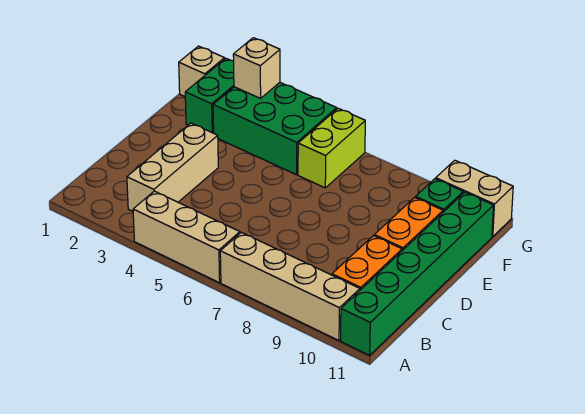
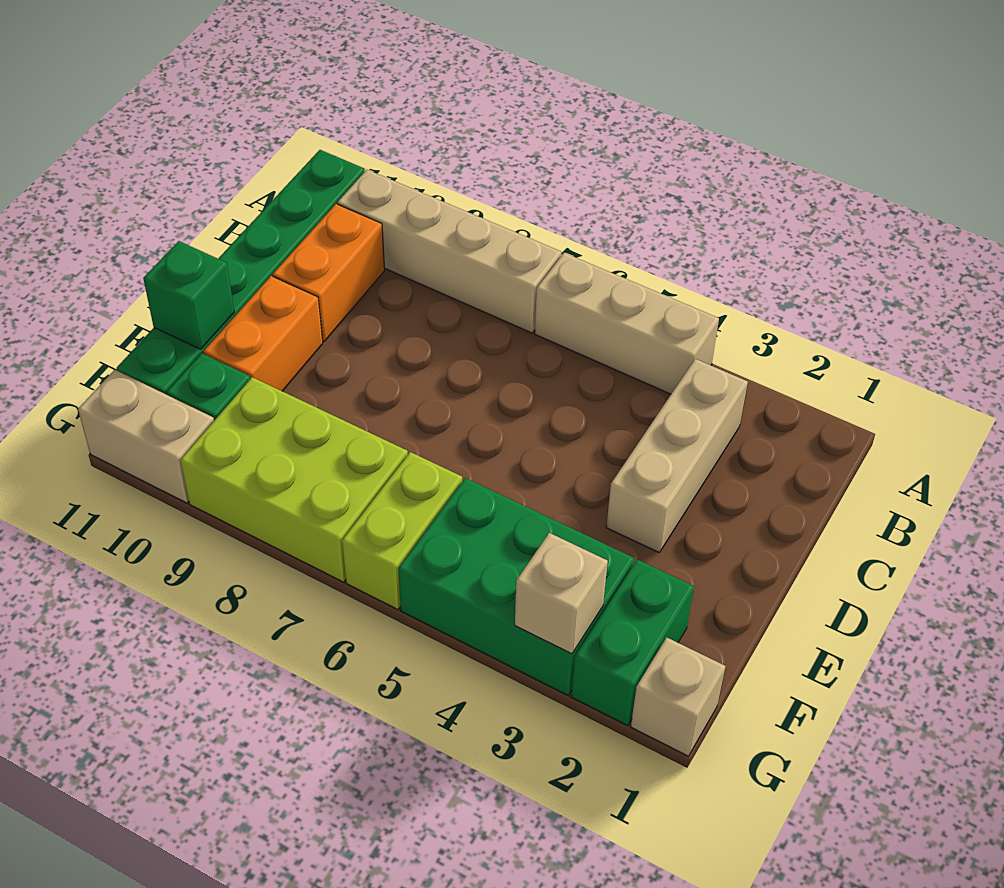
none -> green brick E11 level 2
none -> lime brick F7:G9 level 1

